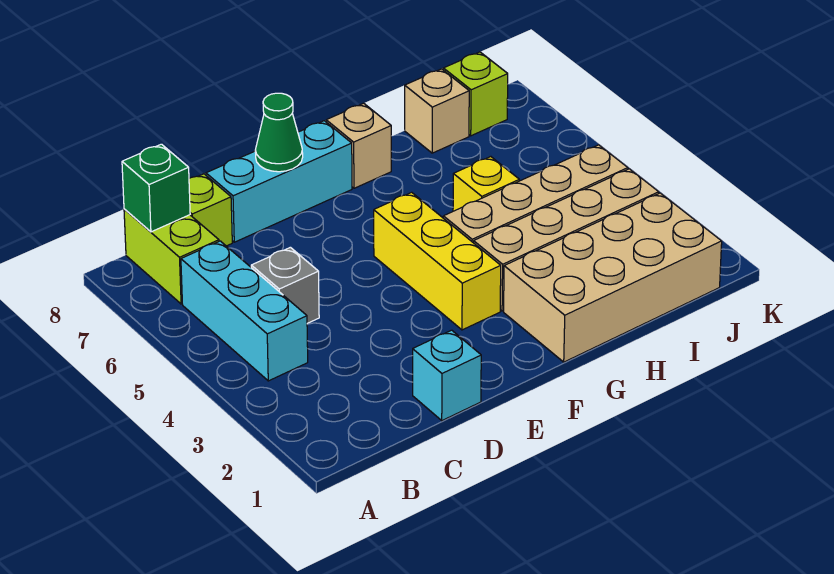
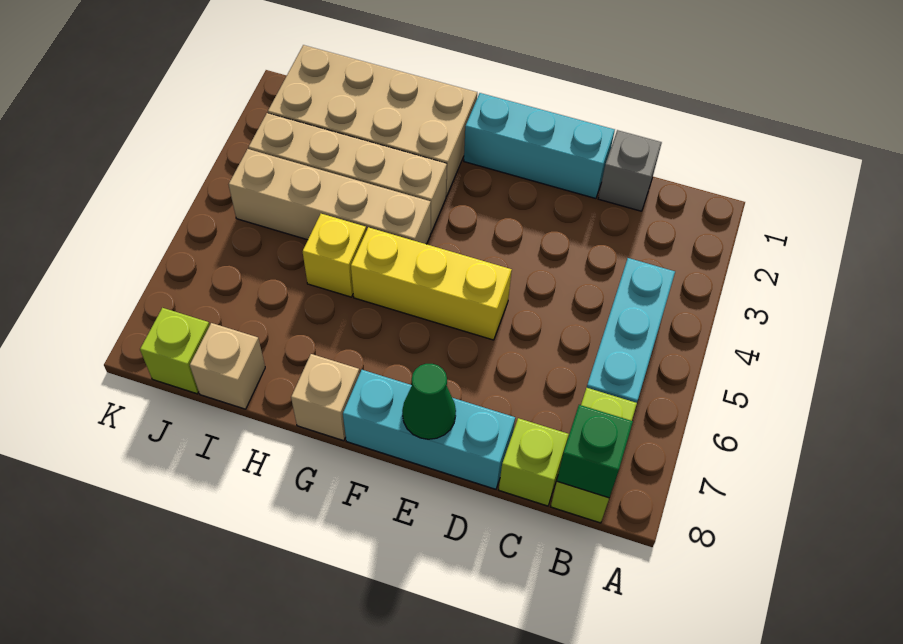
grey brick C5 level 1 -> grey brick C1 level 1
cyan brick D1 level 1 -> cyan brick D1:F1 level 1
yellow brick F3:F5 level 1 -> yellow brick E5:G5 level 1

